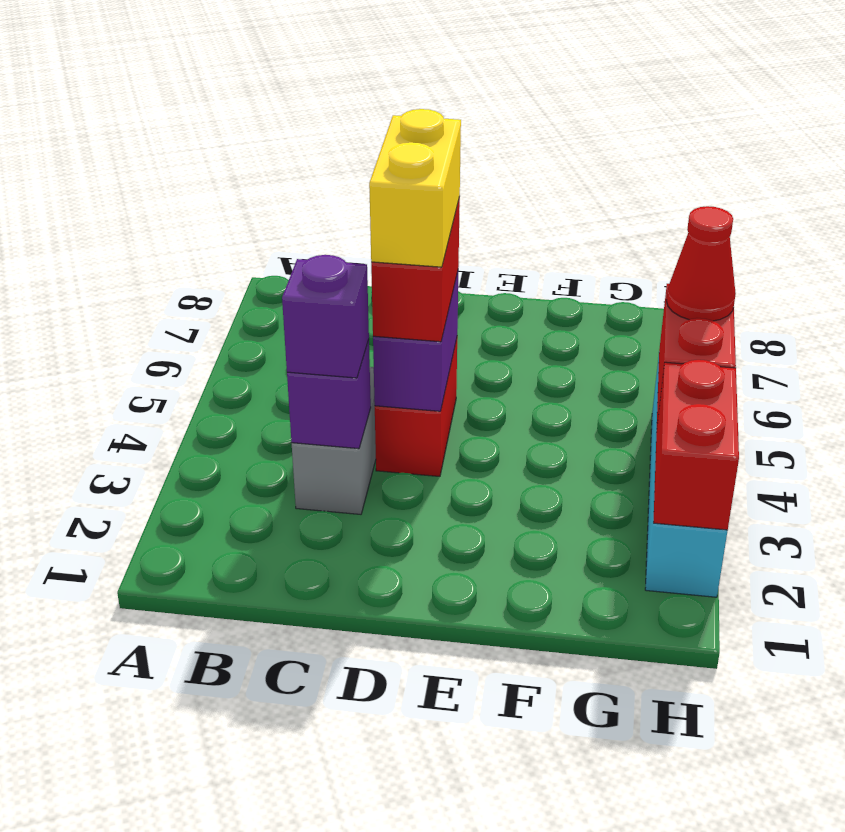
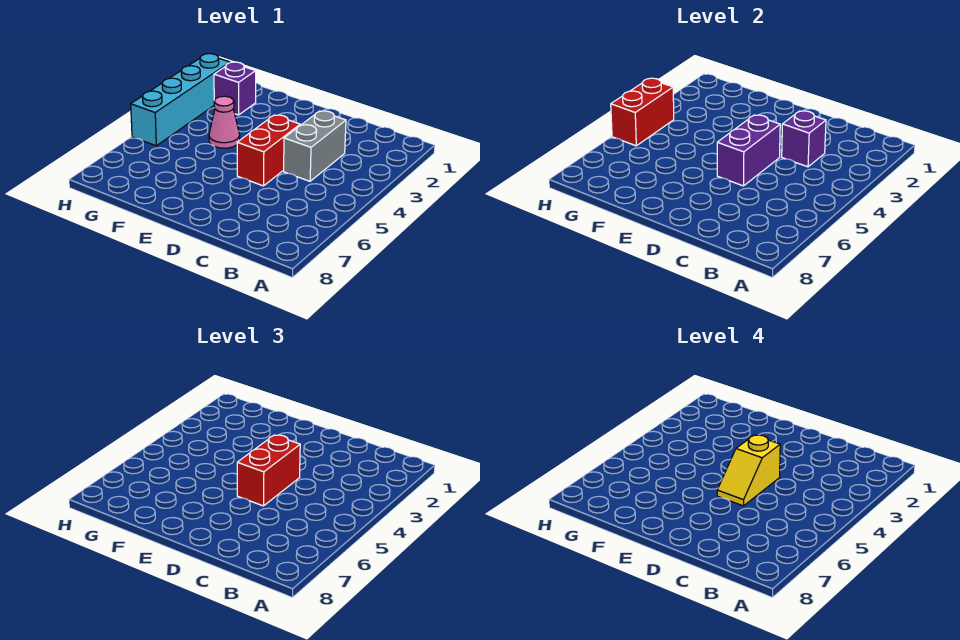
purple brick C3 level 3 -> purple brick G2 level 1
yellow brick D4:D5 level 4 -> yellow slope D4:D5 level 4 top 4
none -> pink cone F4 level 1
red brick H2:H3 level 2 -> none
red cone H5 level 3 -> none

